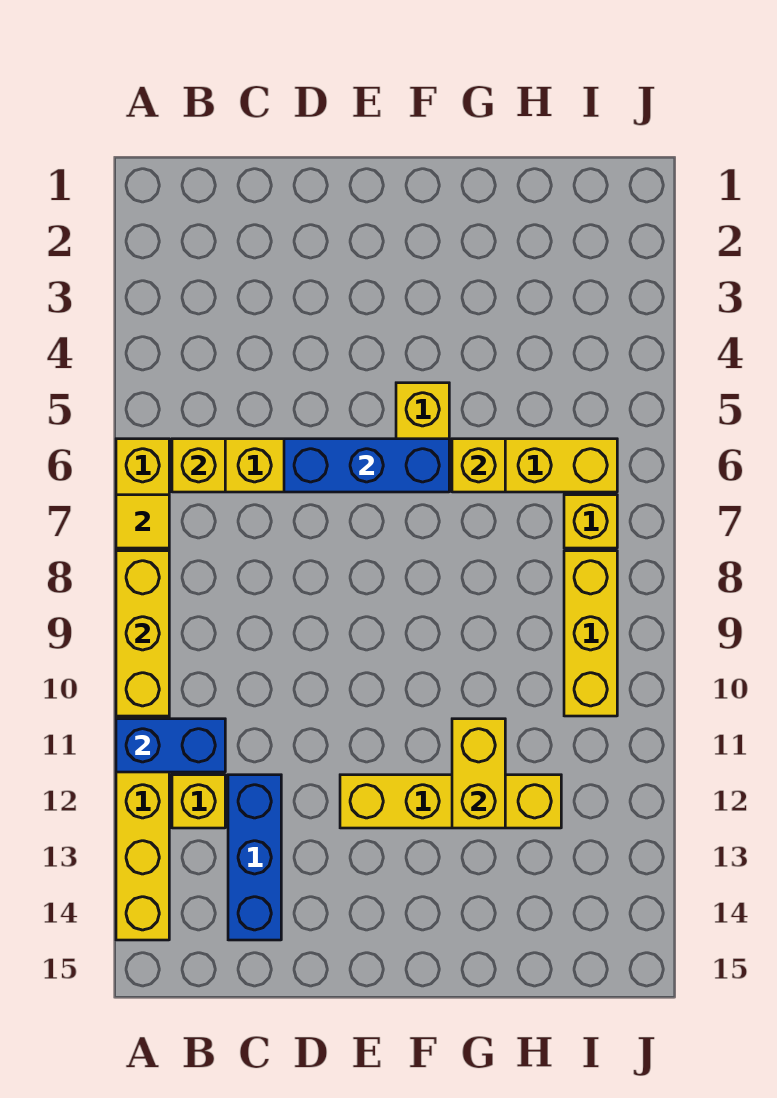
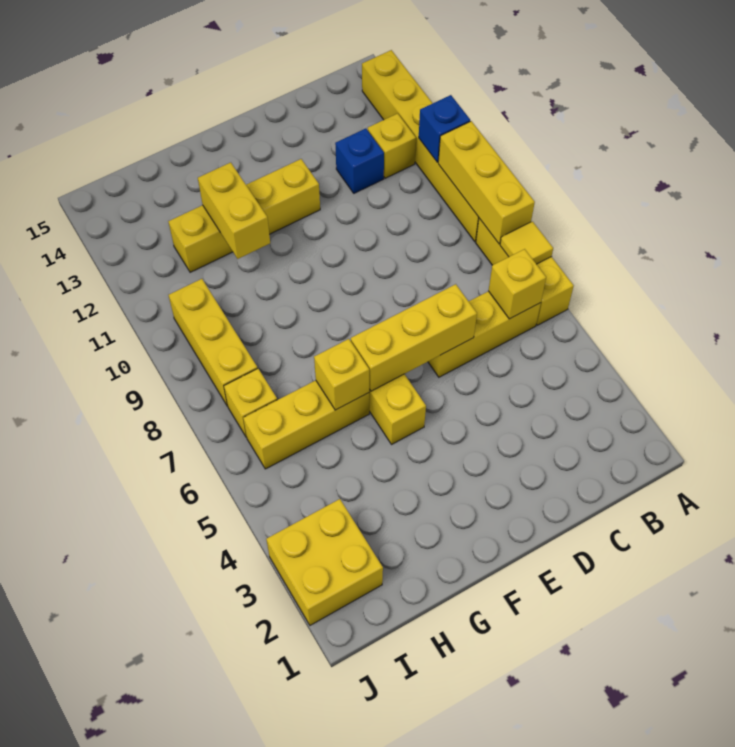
blue brick A11:B11 level 2 -> blue brick A11 level 2
blue brick C12:C14 level 1 -> blue brick C12 level 1
blue brick D6:F6 level 2 -> yellow brick D6:F6 level 2
none -> yellow brick I2:J3 level 1

